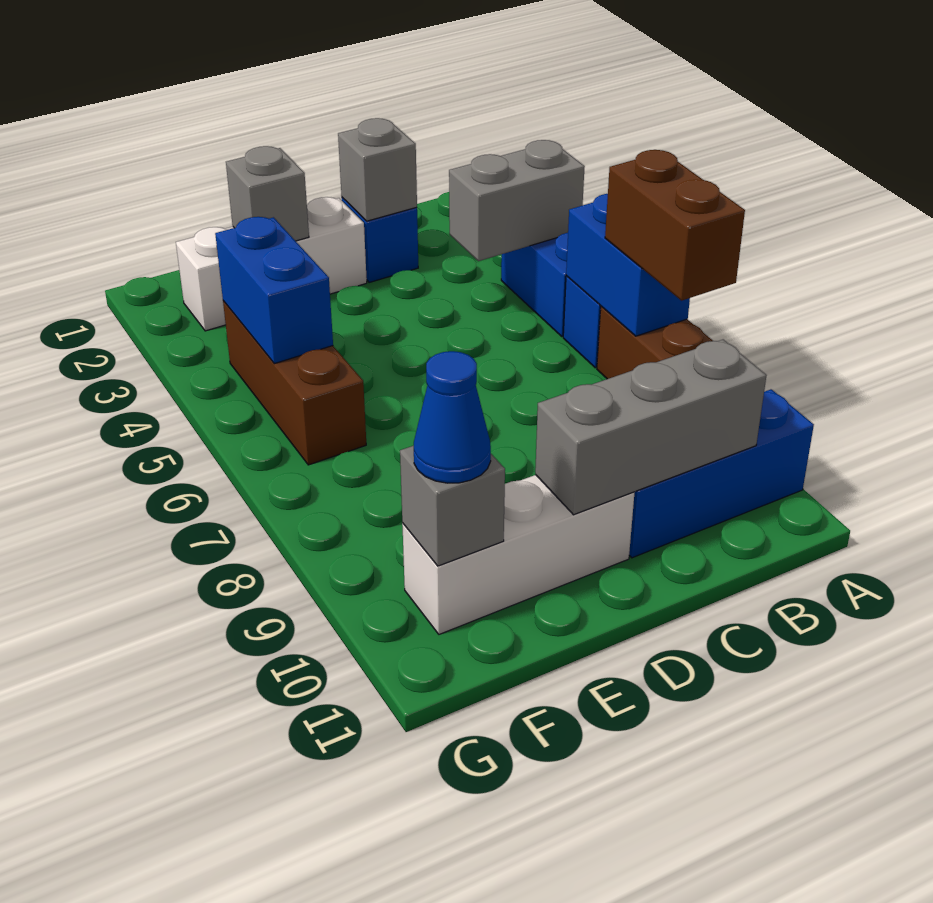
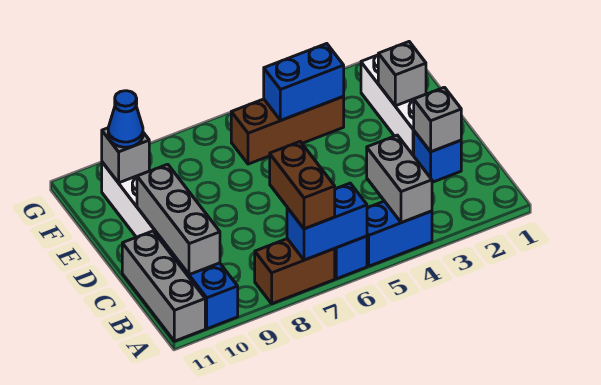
brown brick A7:A8 level 3 -> brown brick A7:B7 level 3
none -> grey brick A11:C11 level 1

